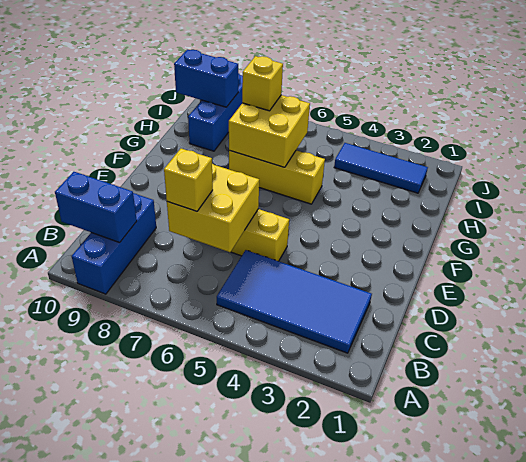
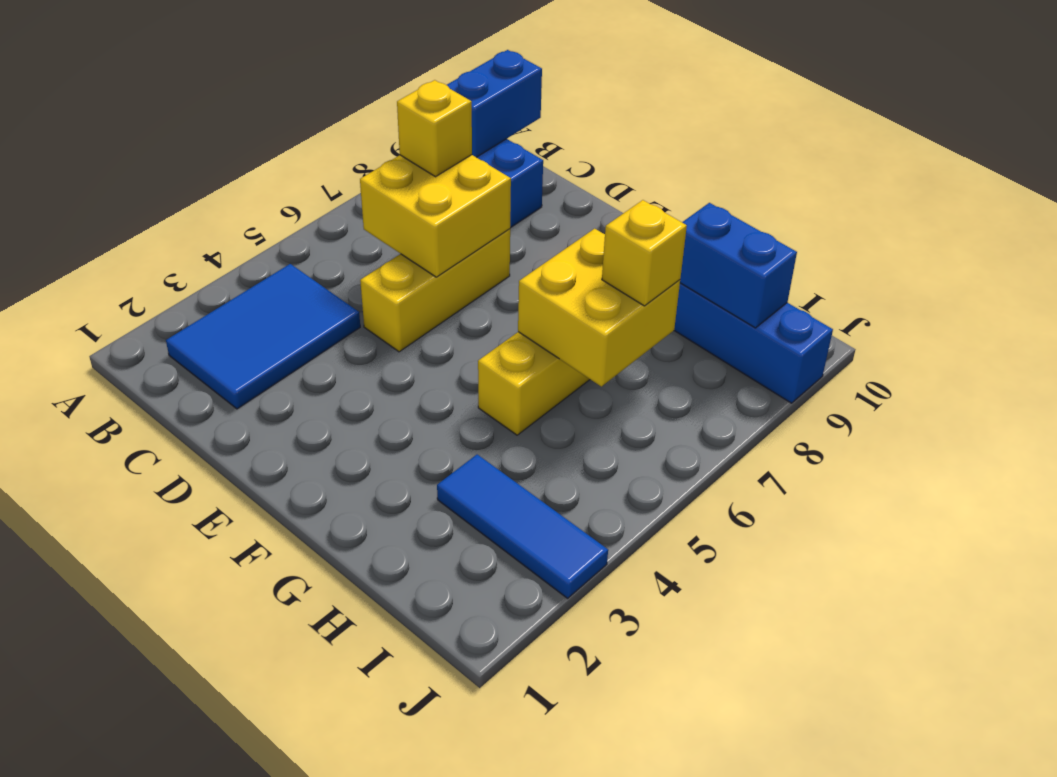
blue tile B2:C5 level 1 -> blue tile B2:C4 level 1
blue tile I2:I4 level 1 -> blue tile H3:J3 level 1
blue brick I9:I10 level 2 -> blue brick H9:I9 level 2

